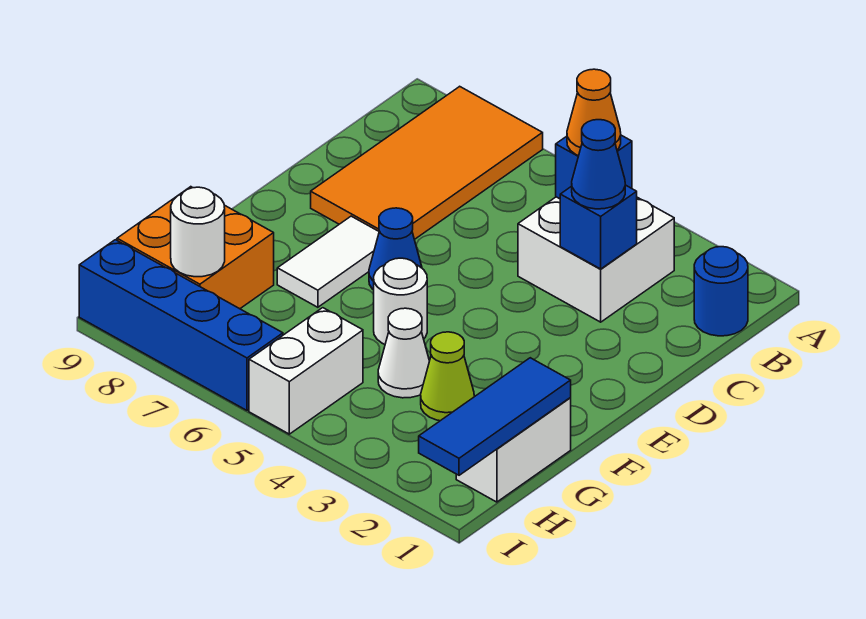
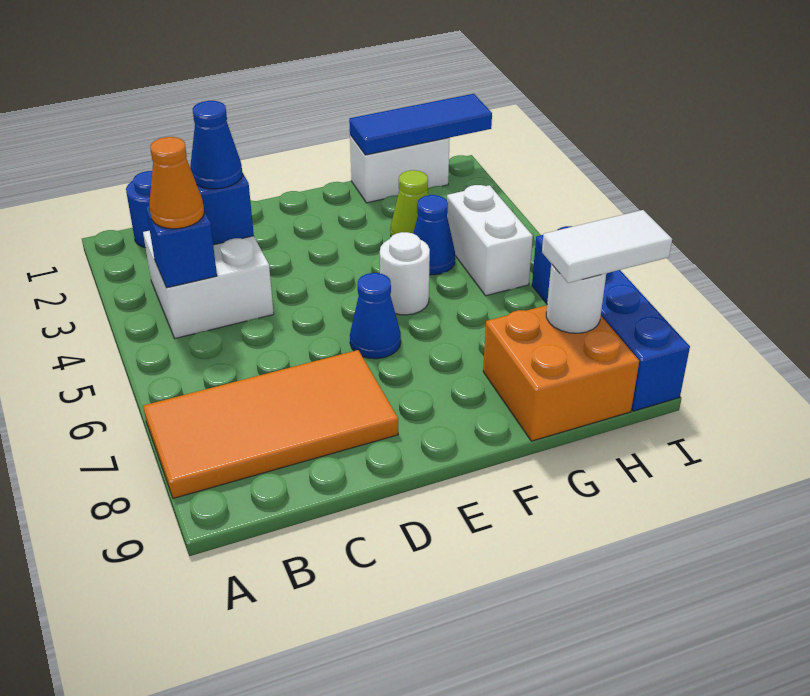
white tile E7:F7 level 1 -> white tile H8:I8 level 3
white cone G4 level 1 -> blue cone G4 level 1
white brick H5:I5 level 1 -> white brick H4:H5 level 1

